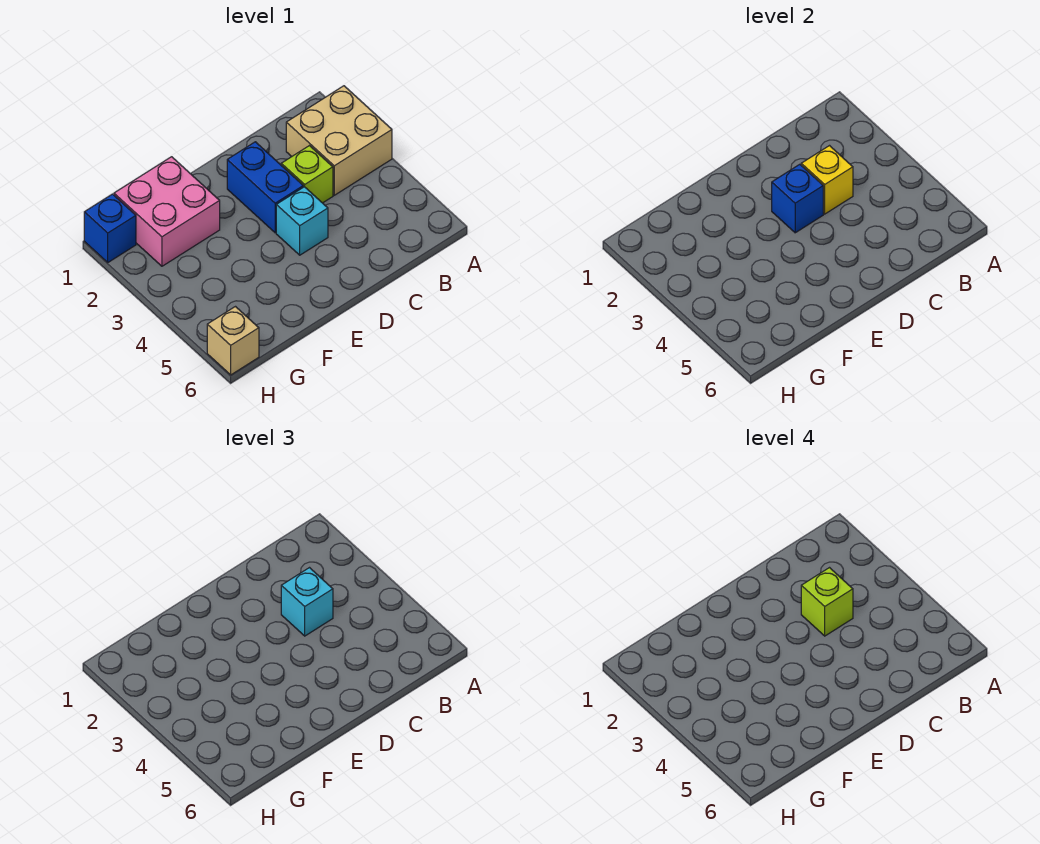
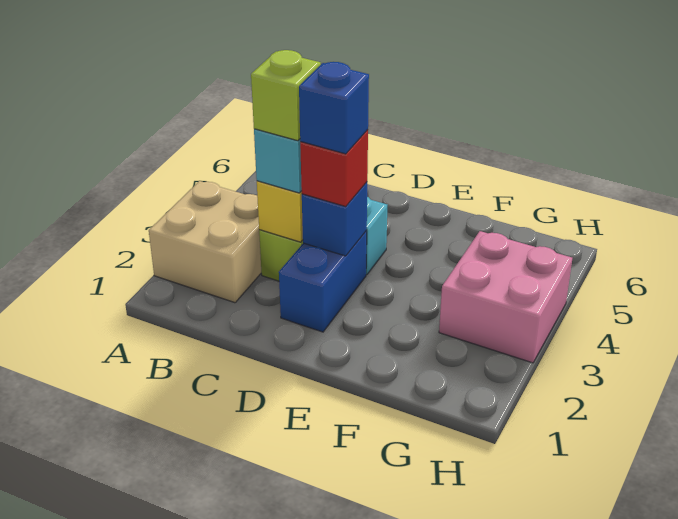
none -> red brick D3 level 3
pink brick F1:G2 level 1 -> pink brick G3:H4 level 1
blue brick H1 level 1 -> blue brick D3 level 4
tan brick H6 level 1 -> none

